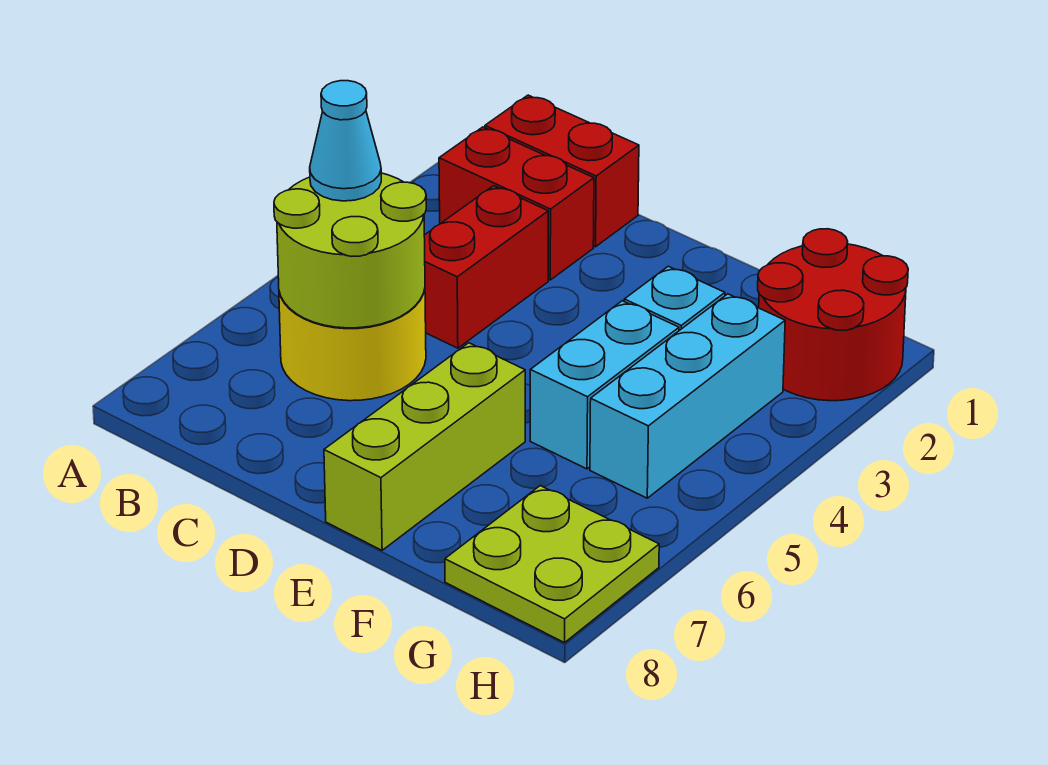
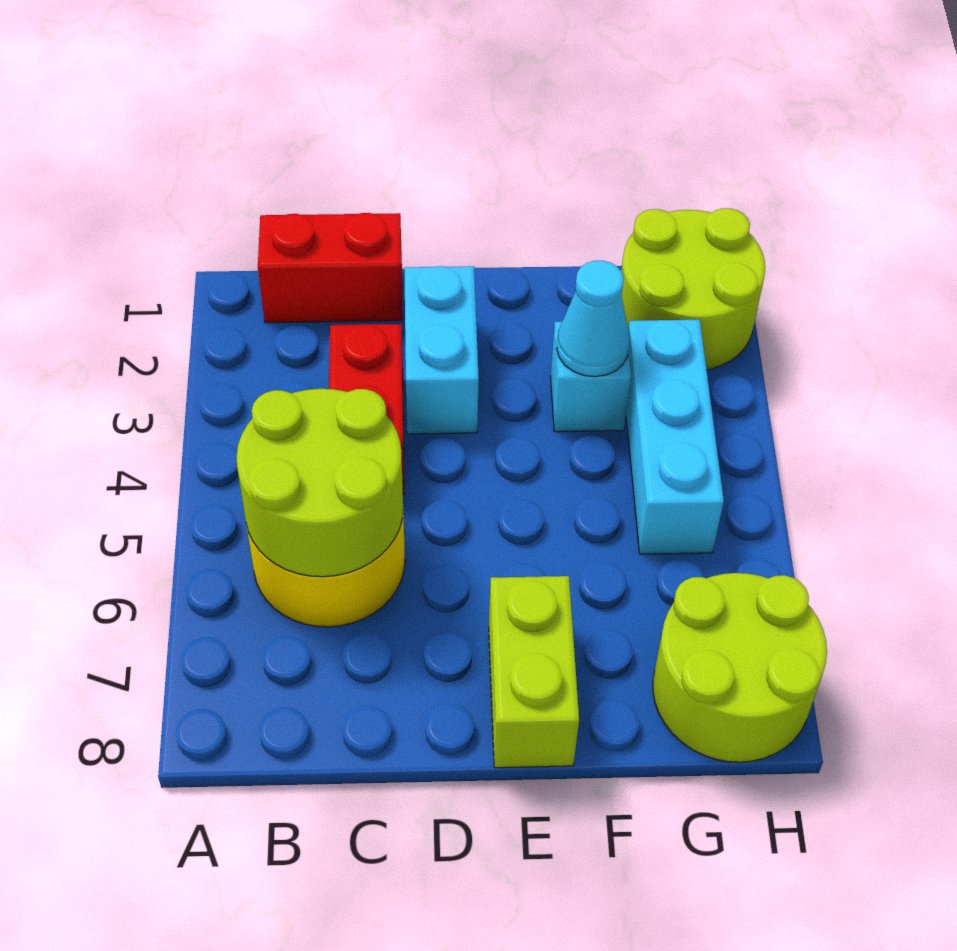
red brick B2:C2 level 1 -> none
cyan cone B5 level 3 -> cyan cone F3 level 2
lime brick E6:E8 level 1 -> lime brick E7:E8 level 1
cyan brick F4:F5 level 1 -> cyan brick D2:D3 level 1
red round brick G1:H2 level 1 -> lime round brick G1:H2 level 1
lime plate G7:H8 level 1 -> lime round brick G7:H8 level 1

